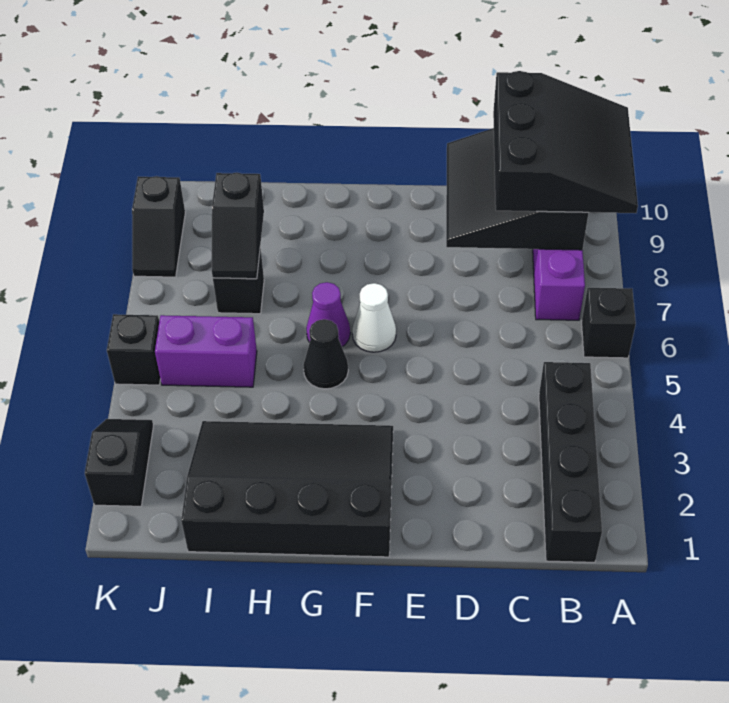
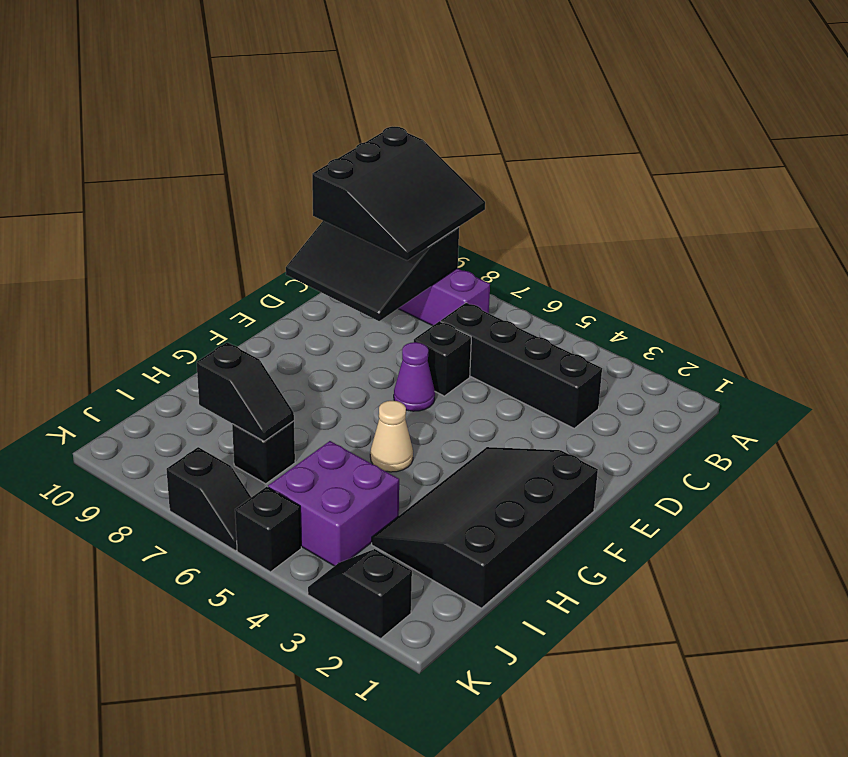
black brick A6 level 1 -> black brick D6 level 1
black slope A8:C10 level 3 top C -> black slope A8:C10 level 3 top 10
black brick B1:B4 level 1 -> black brick C3:C6 level 1
white cone F6 level 1 -> none
black cone G5 level 1 -> tan cone G5 level 1
purple cone G6 level 1 -> purple cone E6 level 1
purple brick I5:J5 level 1 -> purple brick I4:J5 level 1
black slope K8:K9 level 1 top 9 -> black slope K6:K7 level 1 top 7

